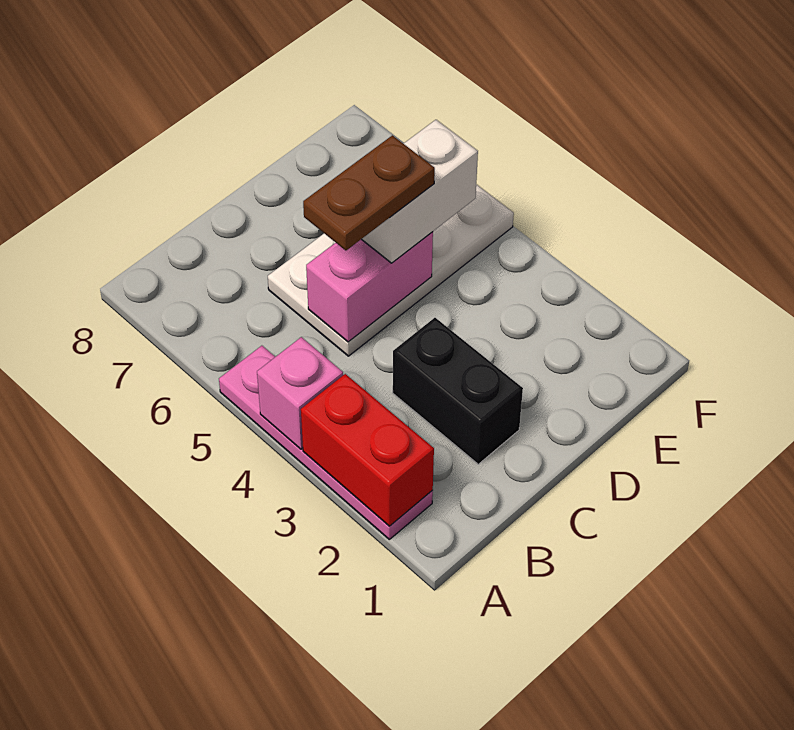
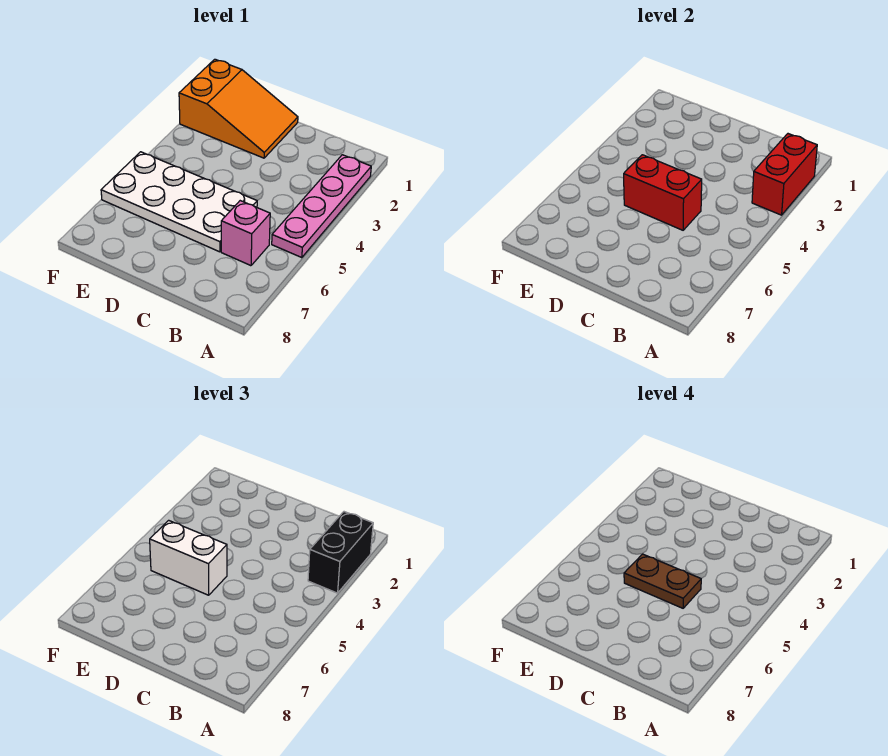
pink brick A4 level 2 -> pink brick B6 level 1
black brick C2:C3 level 1 -> black brick A2:A3 level 3
pink brick C5:D5 level 2 -> red brick C5:D5 level 2
none -> orange slope D1:F2 level 1 top F

